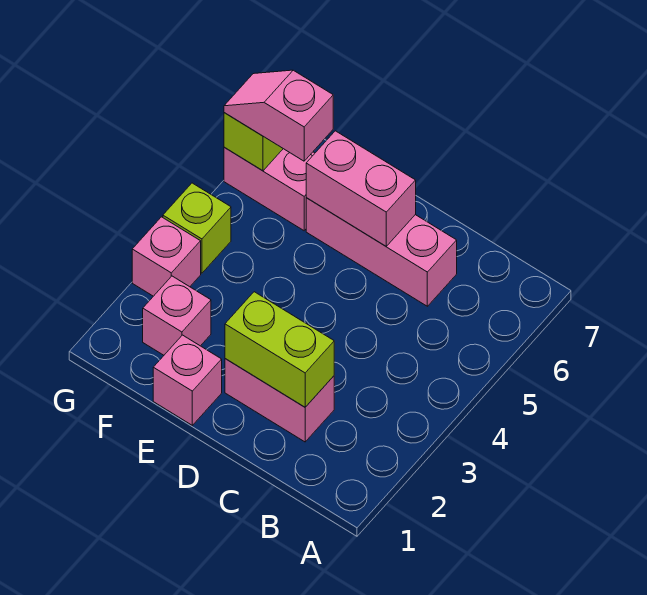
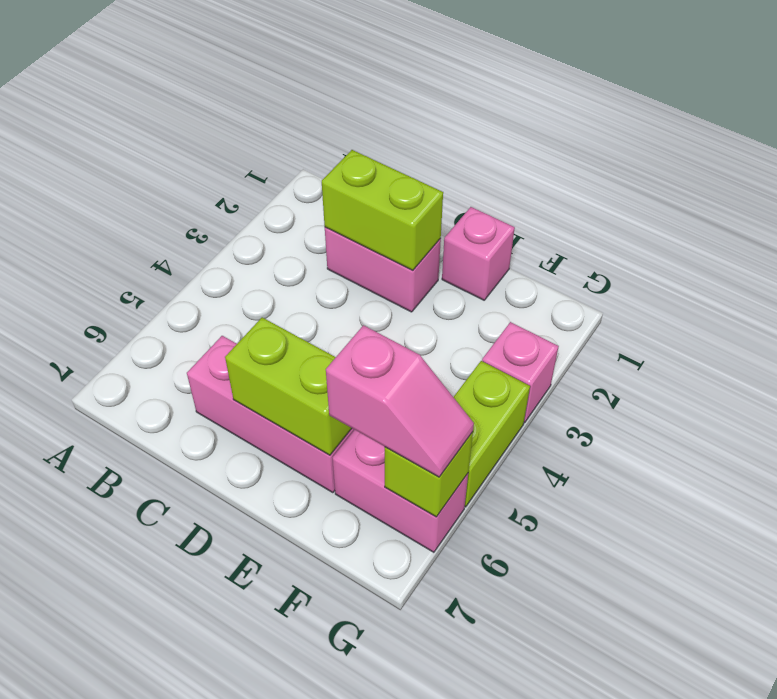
pink brick D6:E6 level 2 -> lime brick D6:E6 level 2
pink brick F2 level 1 -> none
lime brick G4 level 1 -> lime brick G4:G5 level 1

